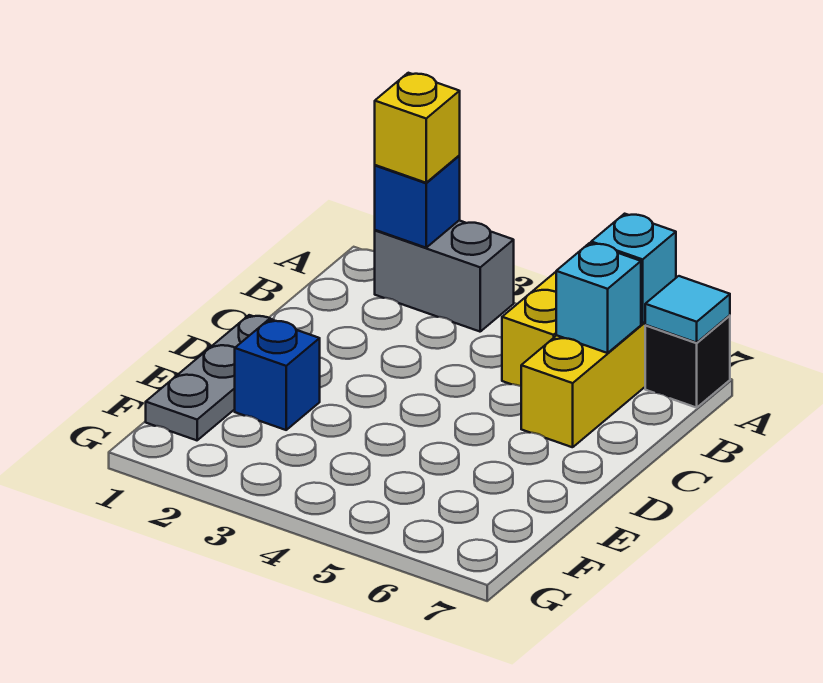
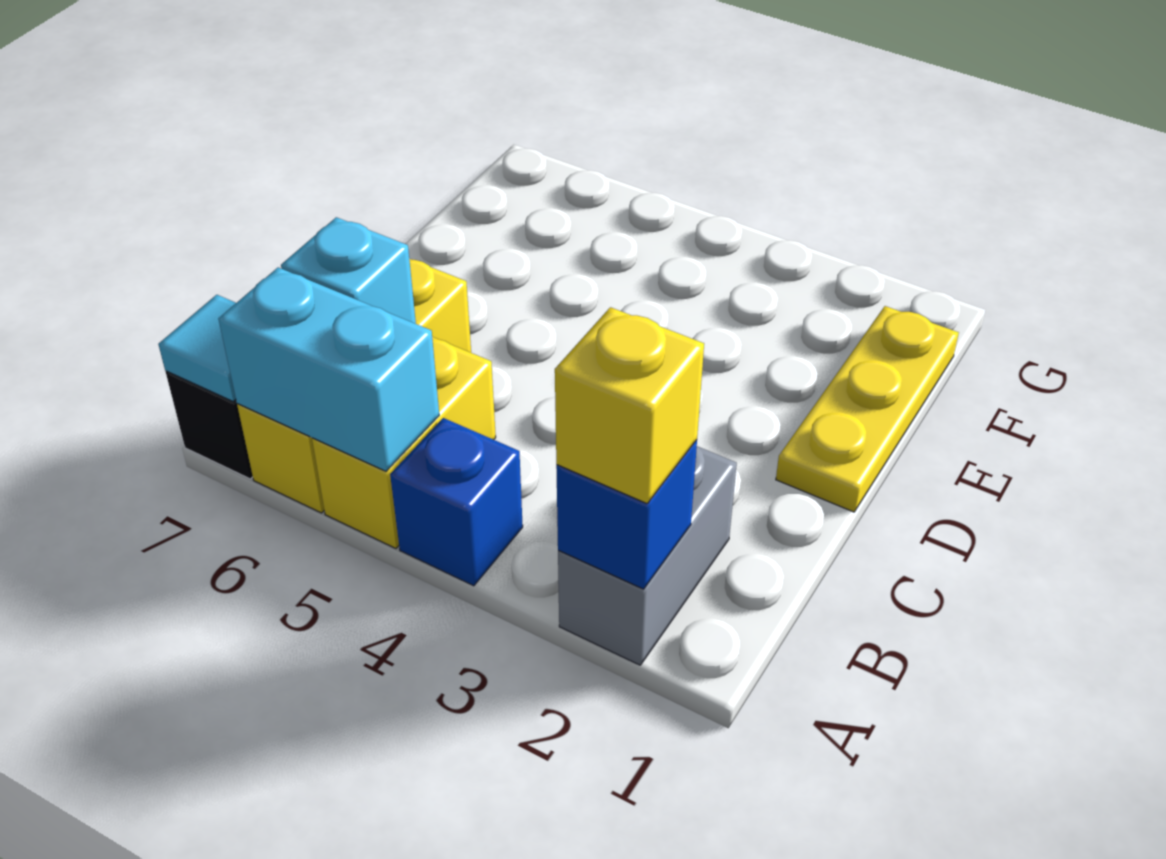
grey brick A2:A3 level 1 -> grey brick A2:B2 level 1
cyan brick A6 level 2 -> cyan brick A5:A6 level 2
grey plate D1:F1 level 1 -> yellow plate D1:F1 level 1
blue brick E2 level 1 -> blue brick A4 level 1

